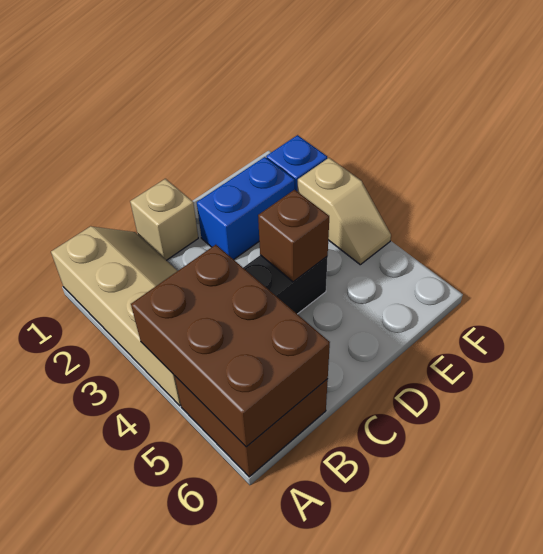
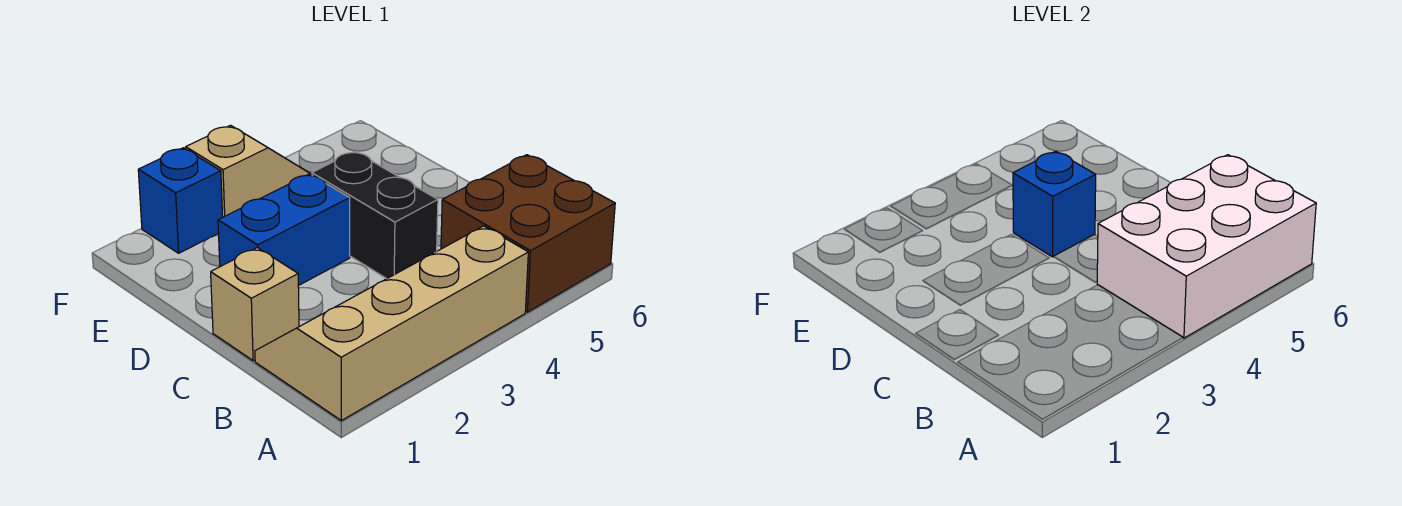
brown brick A4:B6 level 2 -> white brick A4:B6 level 2
blue brick D2:E2 level 1 -> blue brick D2:D3 level 1
brown brick D4 level 2 -> blue brick D4 level 2

